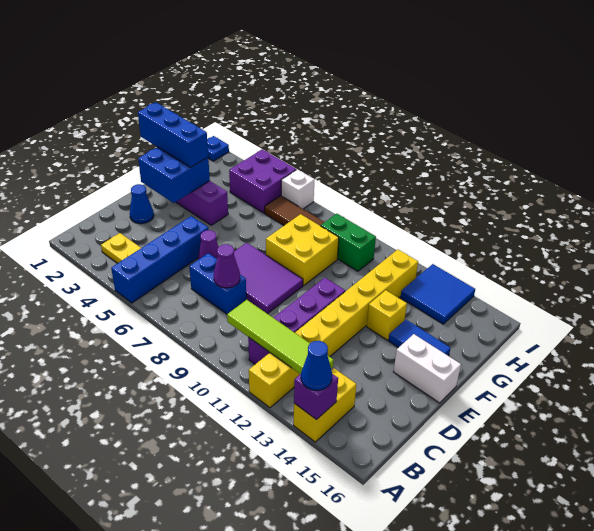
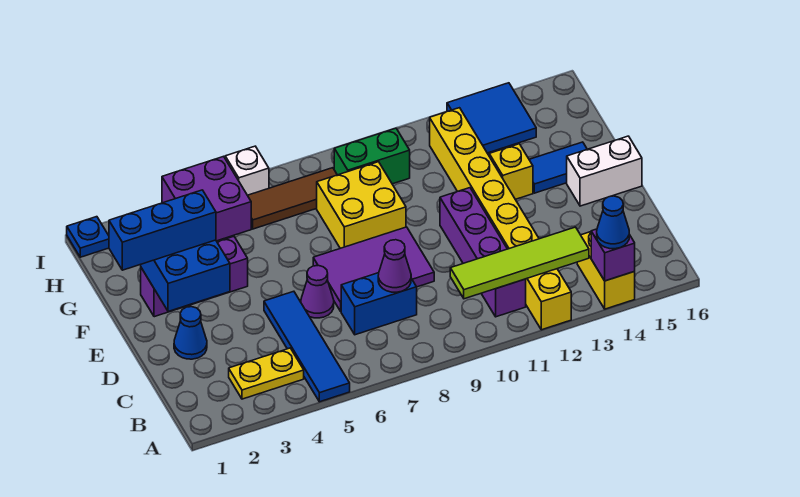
blue brick A5:D5 level 1 -> blue tile A5:D5 level 1

